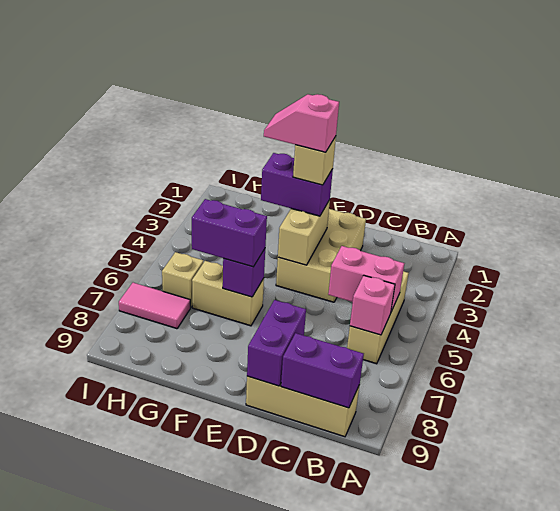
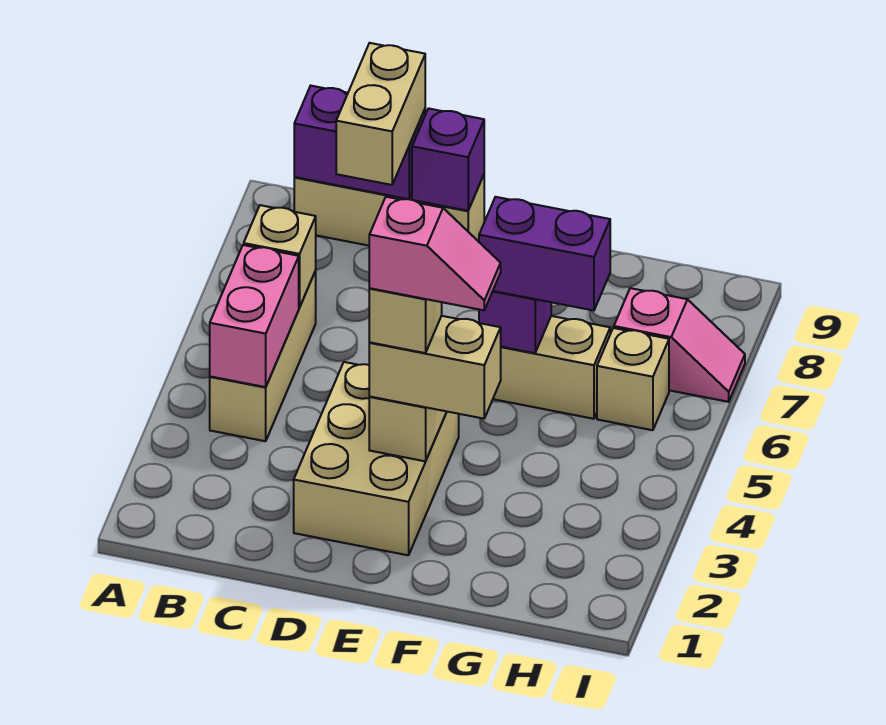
pink brick B5:C5 level 2 -> pink brick B4:B5 level 2
pink brick B6 level 2 -> tan brick B6 level 2
none -> tan brick C8:C9 level 3
purple brick D8:D9 level 2 -> purple brick D9 level 2
purple brick E3:F3 level 3 -> tan brick E3:F3 level 3
pink tile H7:I7 level 1 -> pink slope H7:I7 level 1 top H

